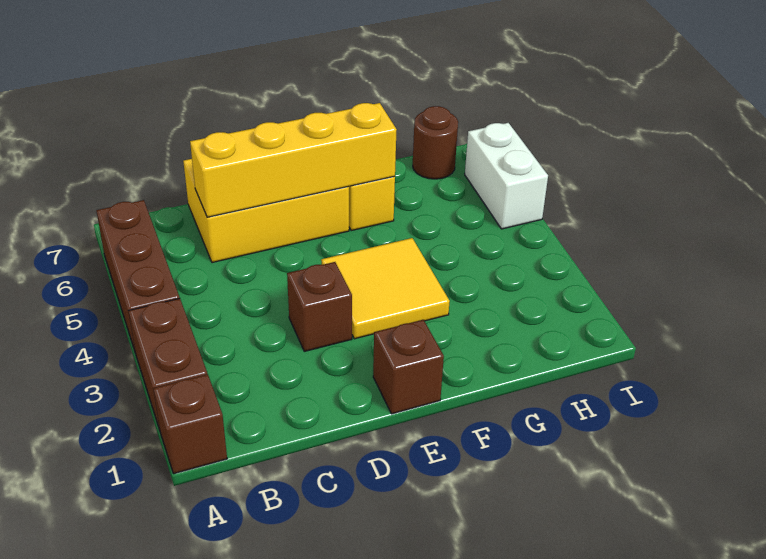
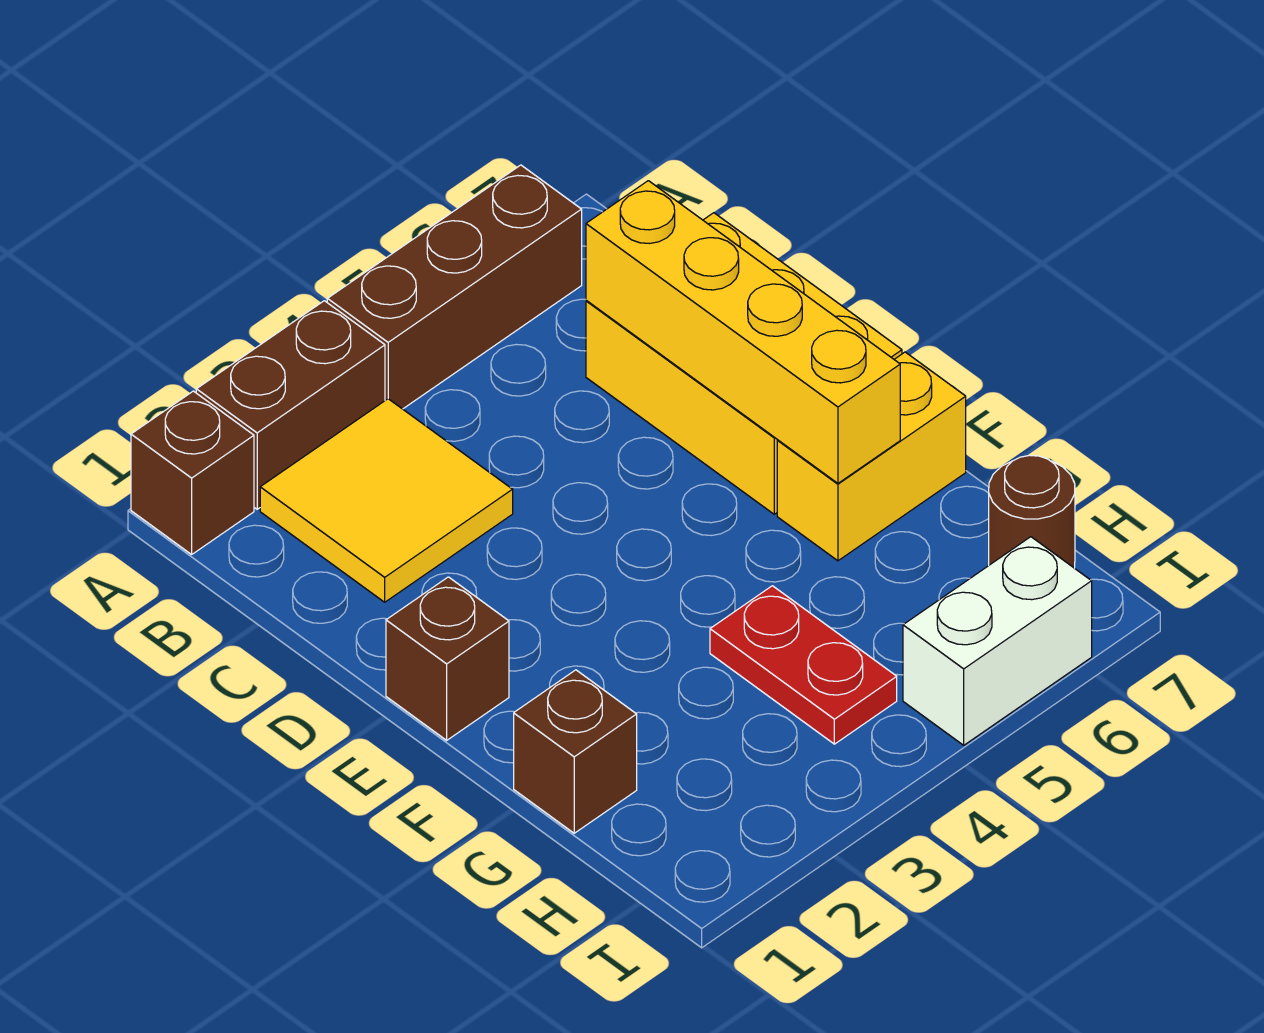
brown brick D3 level 1 -> brown brick G1 level 1
yellow tile E3:F4 level 1 -> yellow tile B2:C3 level 1
none -> red plate G4:H4 level 1

